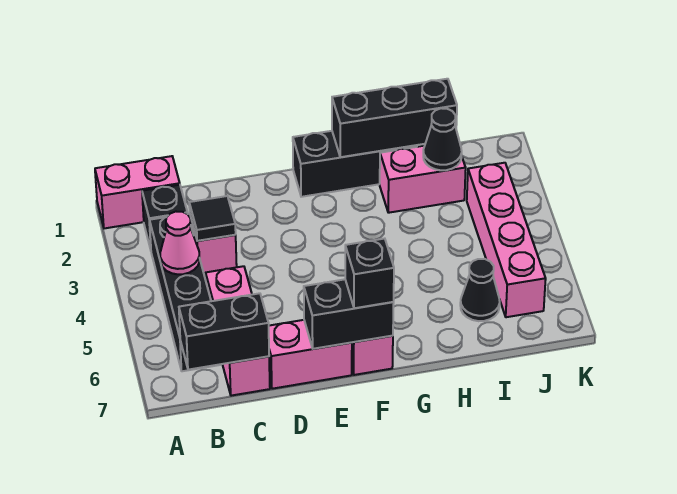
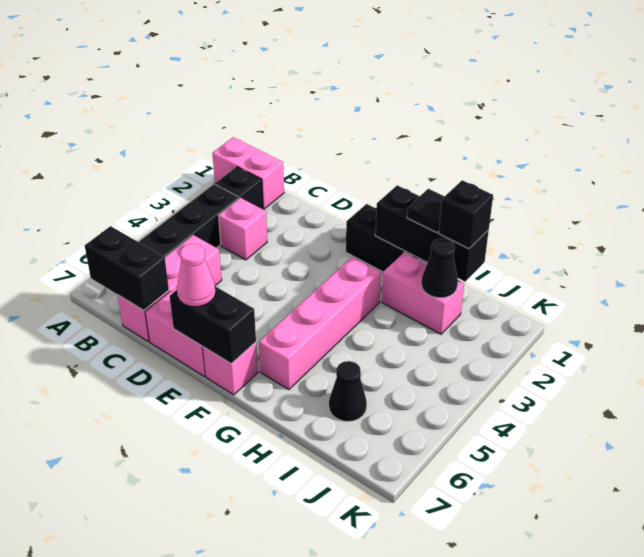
pink cone B4 level 2 -> pink cone E7 level 3
black tile C3 level 2 -> black tile H1 level 3
black brick F7 level 3 -> black brick I1 level 3
pink brick J3:J6 level 1 -> pink brick G3:G6 level 1

